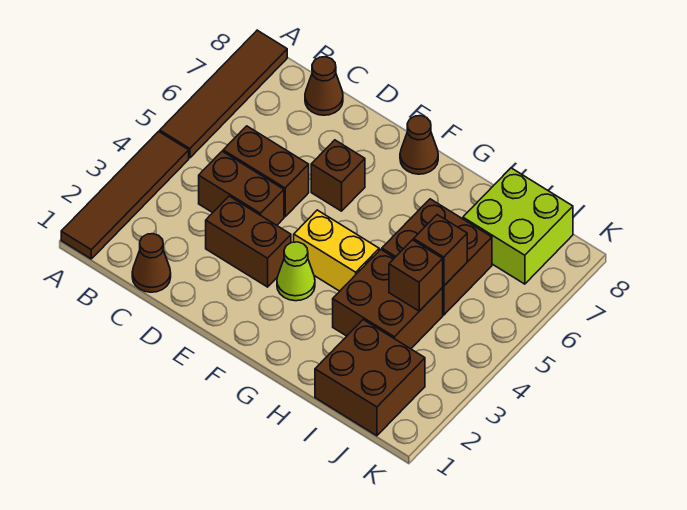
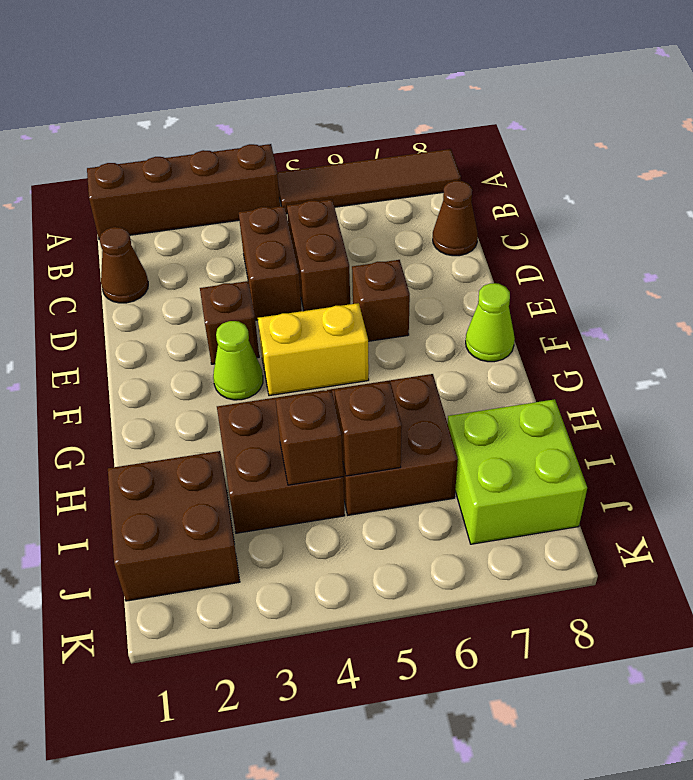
brown tile A1:A4 level 1 -> brown brick A1:A4 level 1
brown brick D3:E3 level 1 -> brown brick E3 level 1
yellow brick F4:G4 level 1 -> yellow brick F4:F5 level 1
brown cone F8 level 1 -> lime cone F8 level 1

